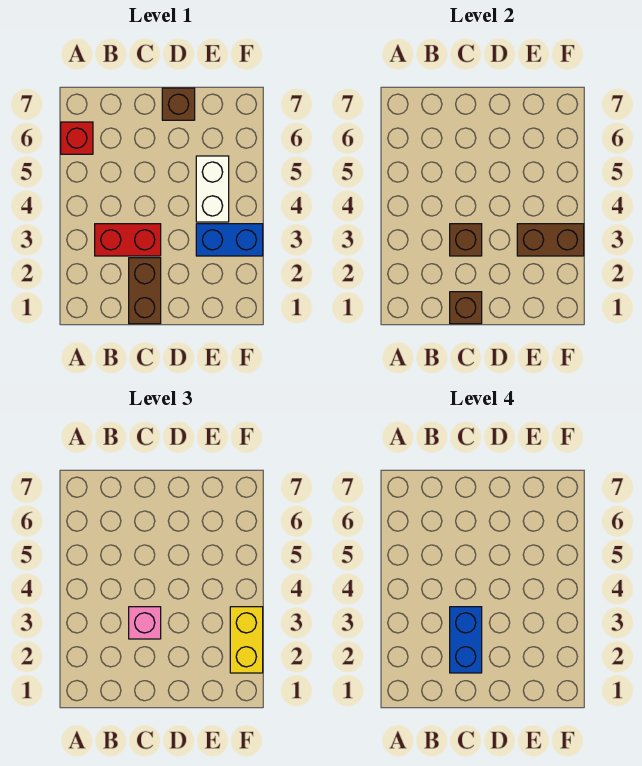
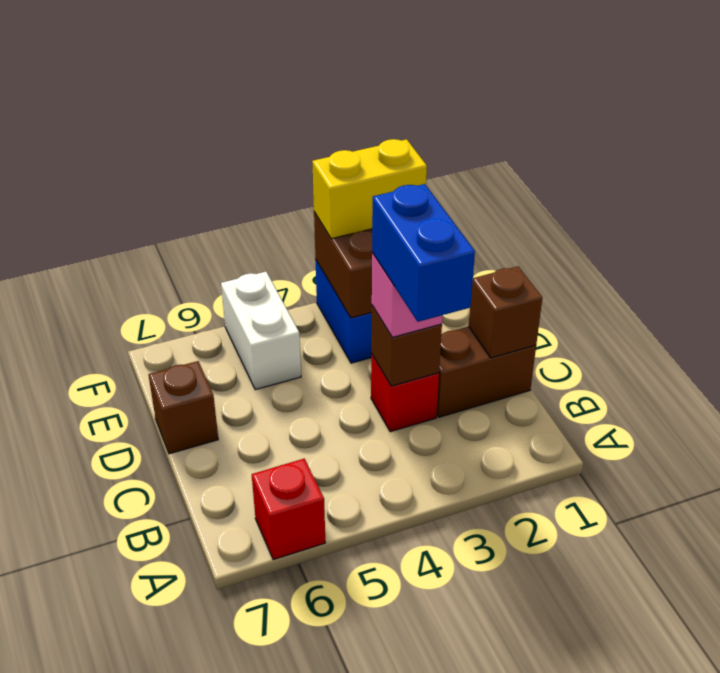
red brick B3:C3 level 1 -> red brick C3 level 1
blue brick C2:C3 level 4 -> blue brick B3:C3 level 4
white brick E4:E5 level 1 -> white brick E5:F5 level 1

